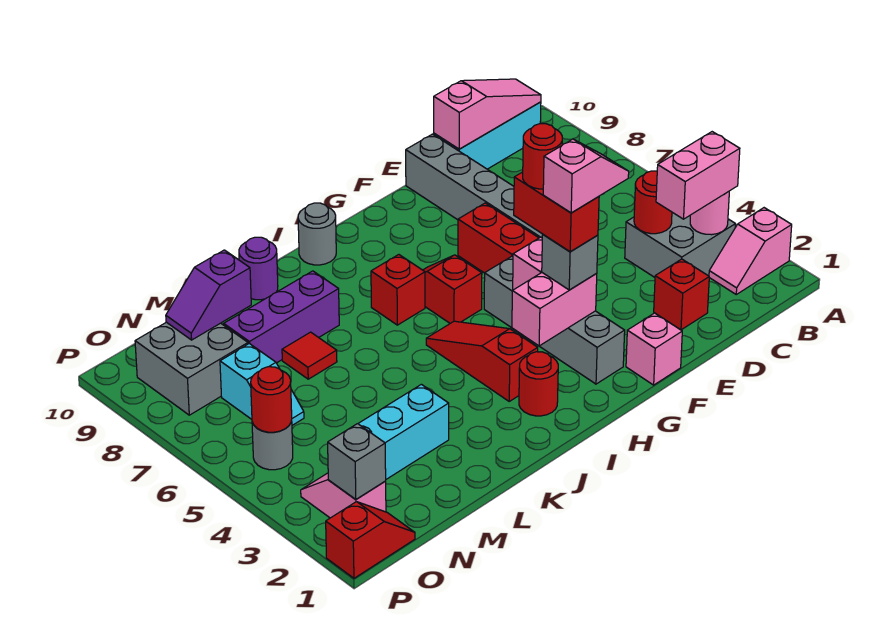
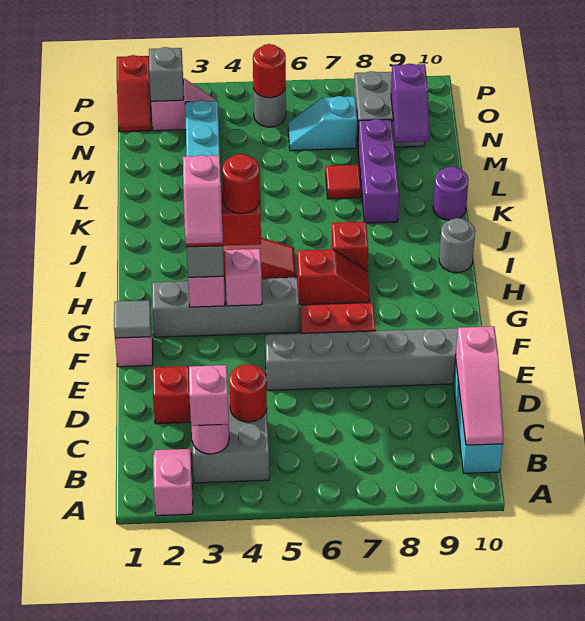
pink brick B3:C3 level 3 -> pink brick B3 level 3
none -> grey tile F1 level 2
red round brick I2 level 1 -> none
purple slope M9:N9 level 2 top M -> purple slope M9:N9 level 2 top N

